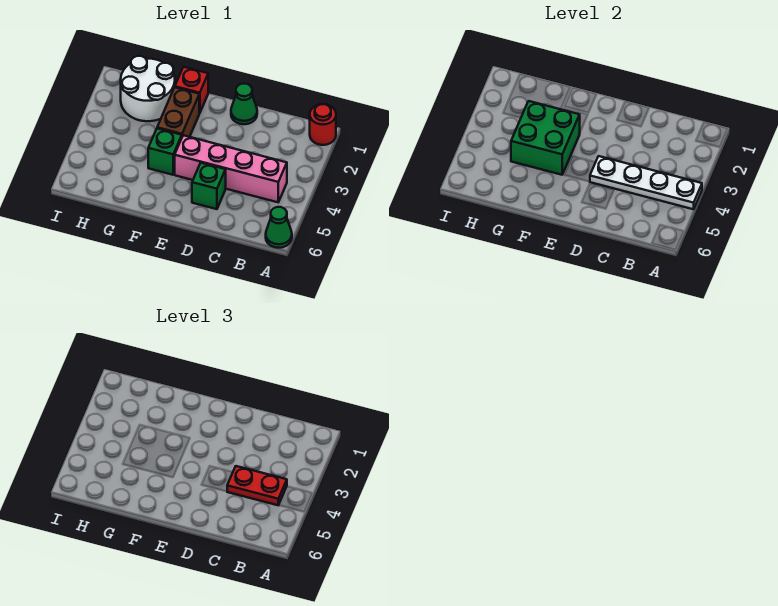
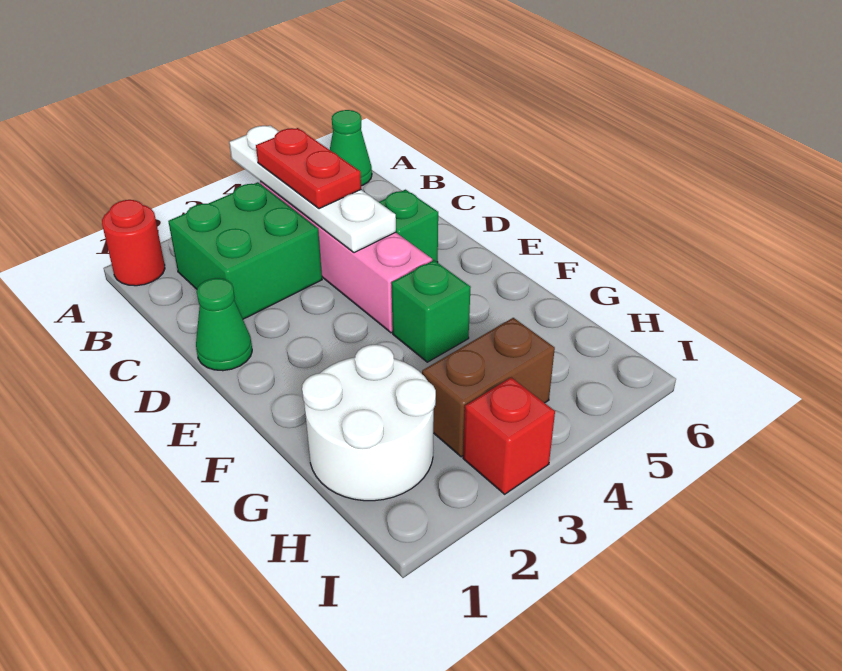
red brick F1 level 1 -> red brick I3 level 1
brown brick F2:F3 level 1 -> brown brick H3:H4 level 1
green brick F3:G4 level 2 -> green brick B2:C3 level 1

